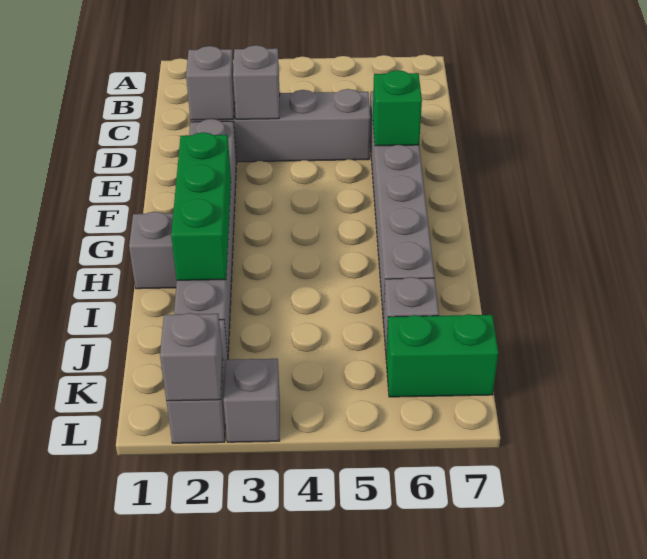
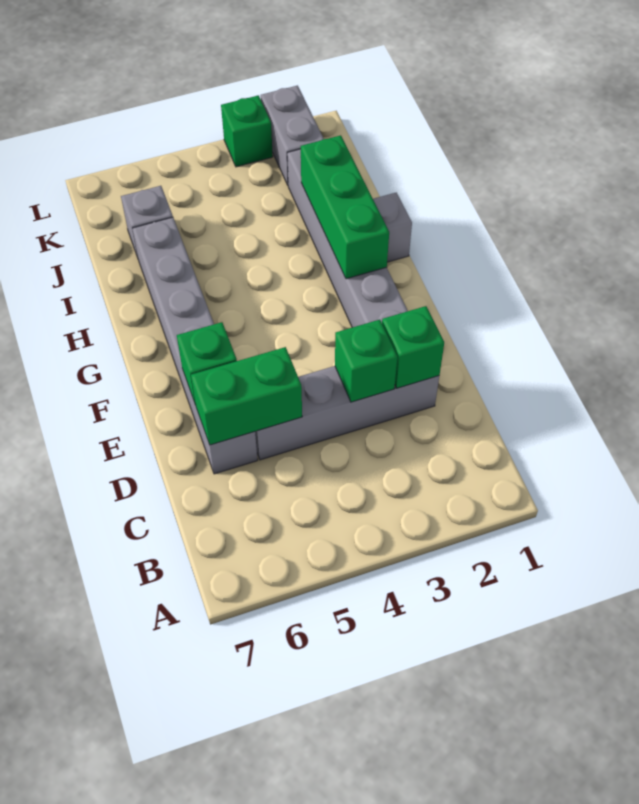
grey brick D2 level 2 -> green brick D2 level 2
grey brick D3 level 2 -> green brick D3 level 2
green brick K6:K7 level 1 -> green brick D5:D6 level 2
grey brick L2 level 2 -> none
grey brick L3 level 1 -> green brick L3 level 1

